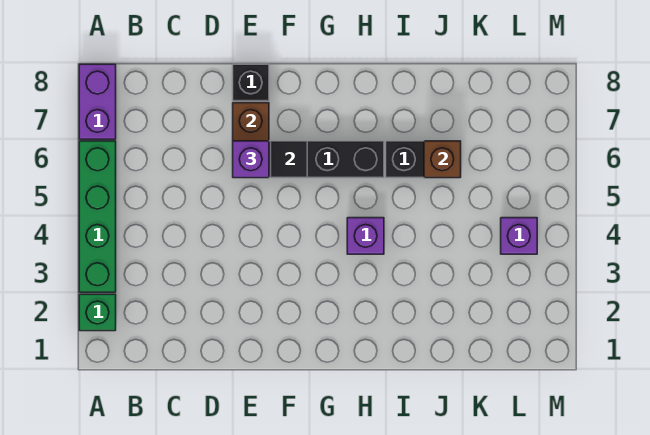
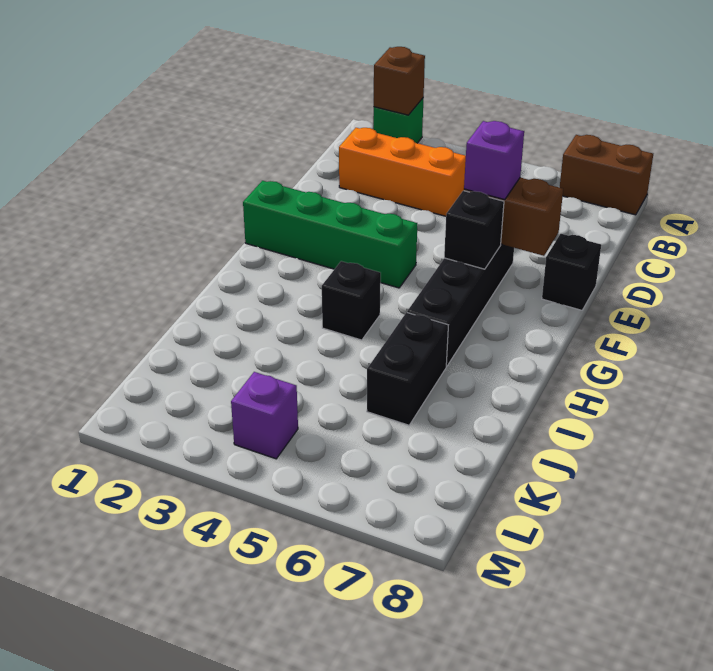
green brick A3:A6 level 1 -> green brick F1:F4 level 1
purple brick A7:A8 level 1 -> brown brick A7:A8 level 1
none -> orange brick C2:C4 level 1
black tile F6 level 2 -> black brick F6 level 2
purple brick H4 level 1 -> black brick H4 level 1
brown brick J6 level 2 -> brown brick A2 level 2

